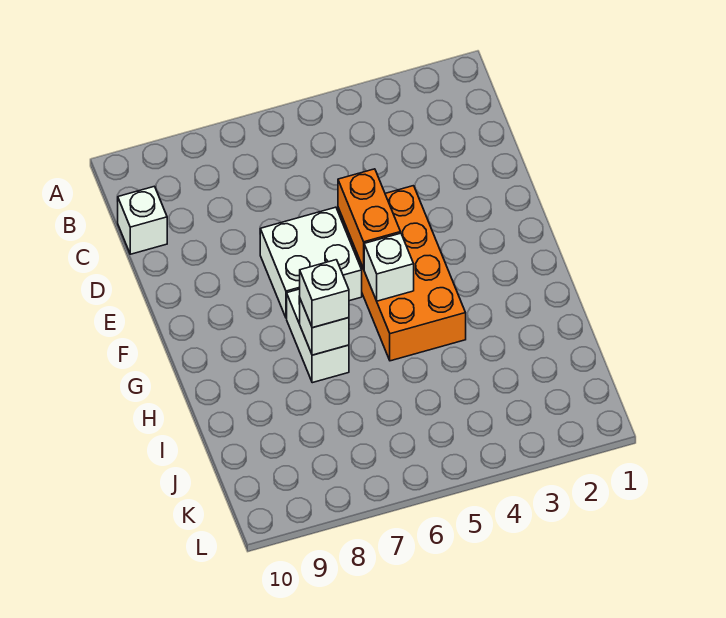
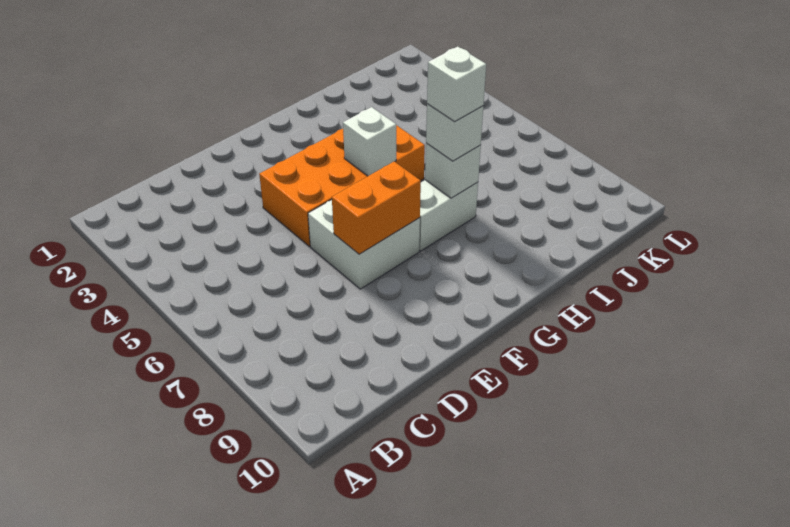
white brick C10 level 1 -> white brick H7 level 4
orange brick E5:F5 level 2 -> orange brick E7:F7 level 2

